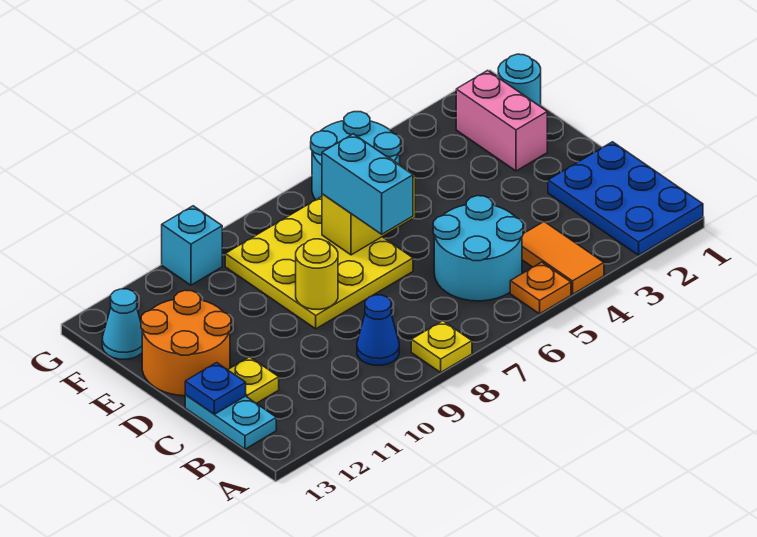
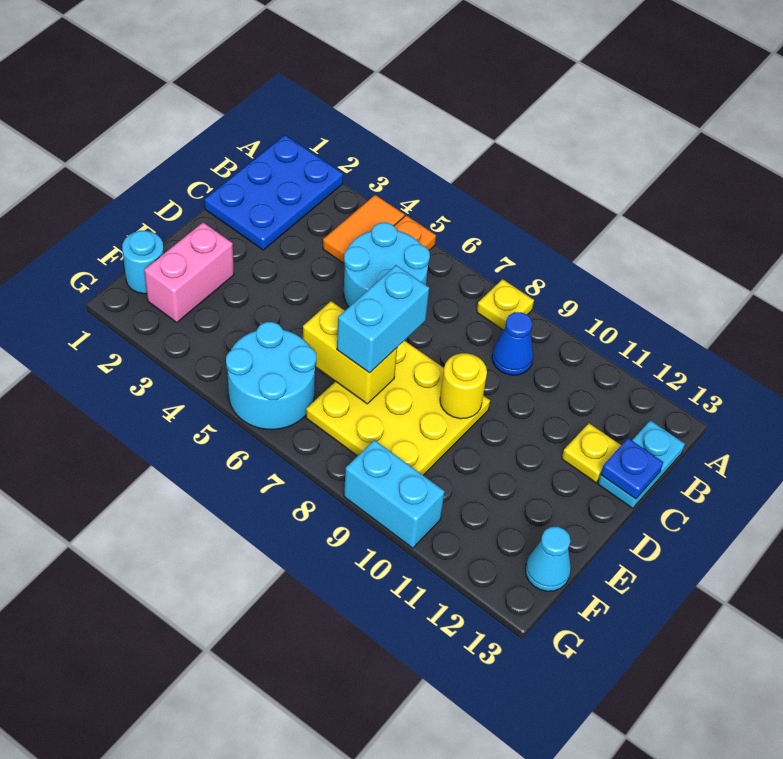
orange round brick D12:E13 level 1 -> none
cyan brick G10 level 1 -> cyan brick G9:G10 level 1

